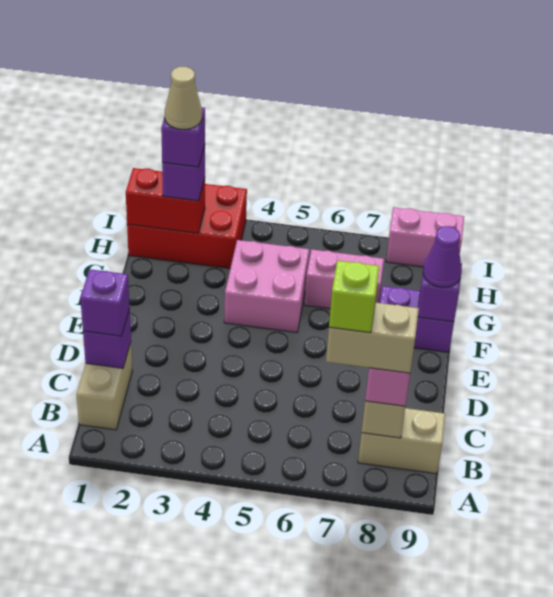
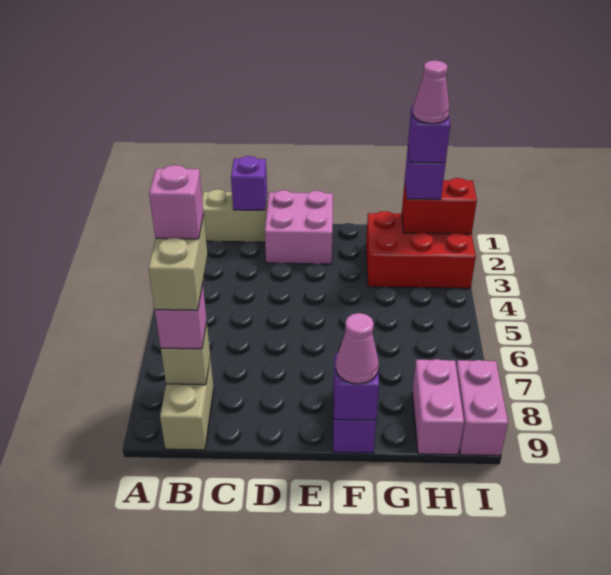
lime brick B7 level 5 -> pink brick B7 level 5
purple brick C1 level 3 -> none
pink brick F4:G5 level 1 -> pink brick D1:E2 level 1
purple cone F9 level 3 -> pink cone F9 level 3
pink brick G6:G7 level 1 -> pink brick H8:H9 level 1
red brick H1:I3 level 1 -> red brick G2:I3 level 1
red brick H1:H2 level 2 -> red brick H2:I2 level 2
tan cone H2 level 5 -> pink cone H2 level 5

